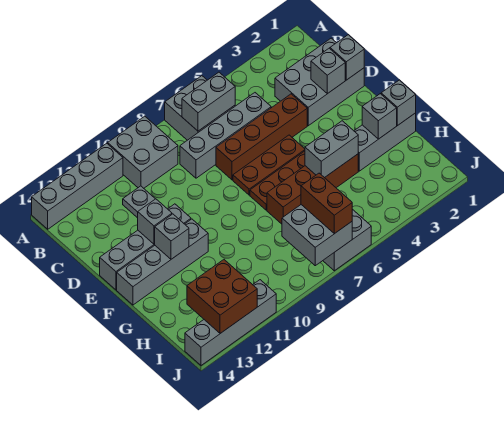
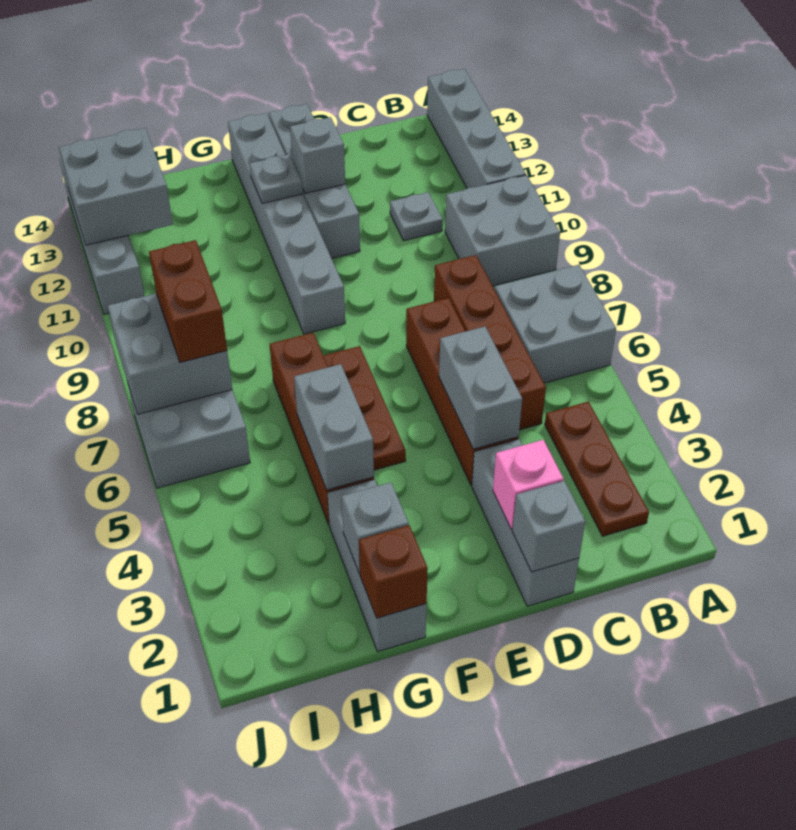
grey brick B6:B7 level 2 -> grey brick D4:D5 level 2
grey brick C1:D3 level 1 -> grey brick D1:D3 level 1
grey brick C5:C8 level 1 -> brown brick C5:C8 level 1
grey brick D2 level 2 -> pink brick D2 level 2
brown plate E5:E7 level 1 -> brown plate B2:B4 level 1
grey brick F11:F14 level 1 -> grey brick F9:F14 level 1
grey brick F12 level 2 -> grey plate F12 level 2
grey brick G1 level 2 -> brown brick G1 level 2
brown brick I7:J7 level 3 -> brown brick I7:I8 level 3
brown brick I12:J13 level 2 -> grey brick I12:J13 level 2

